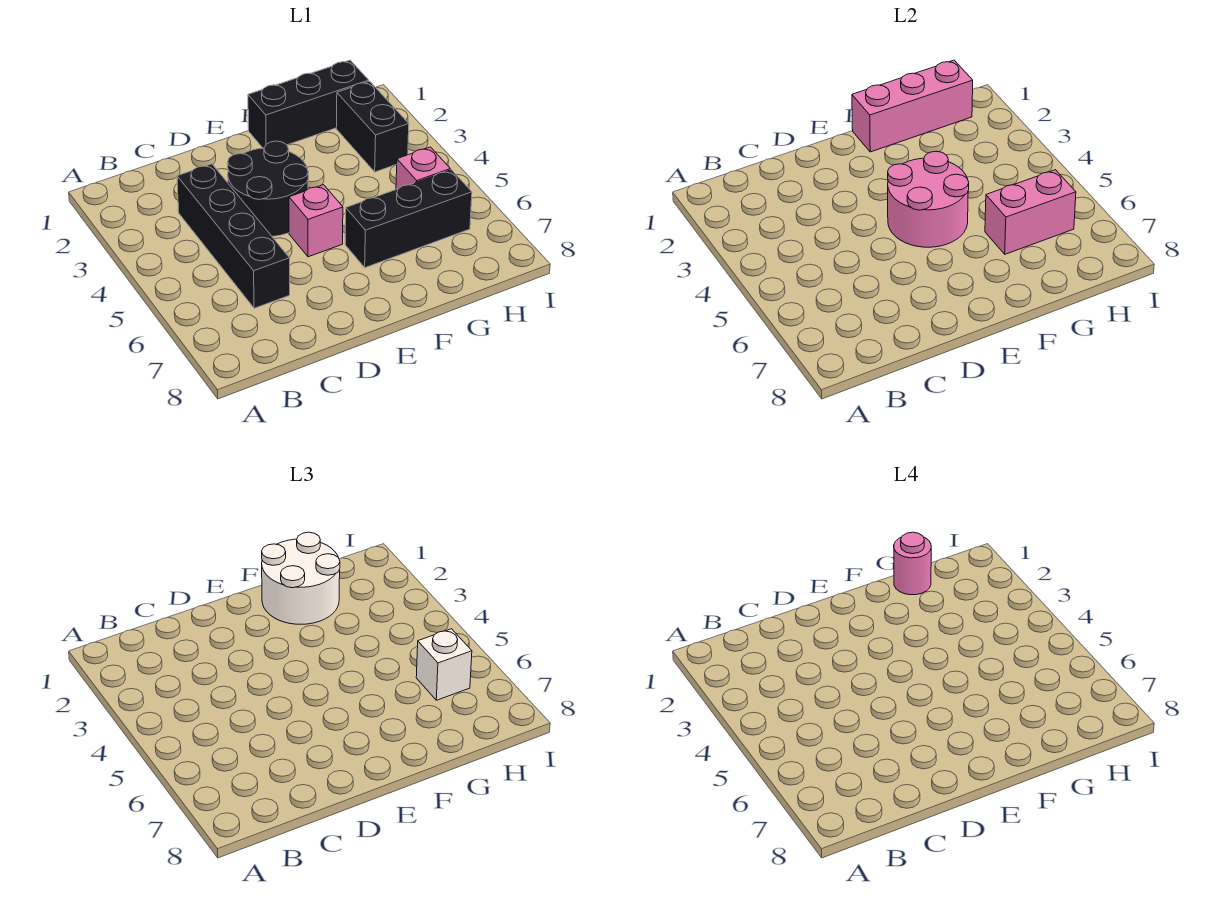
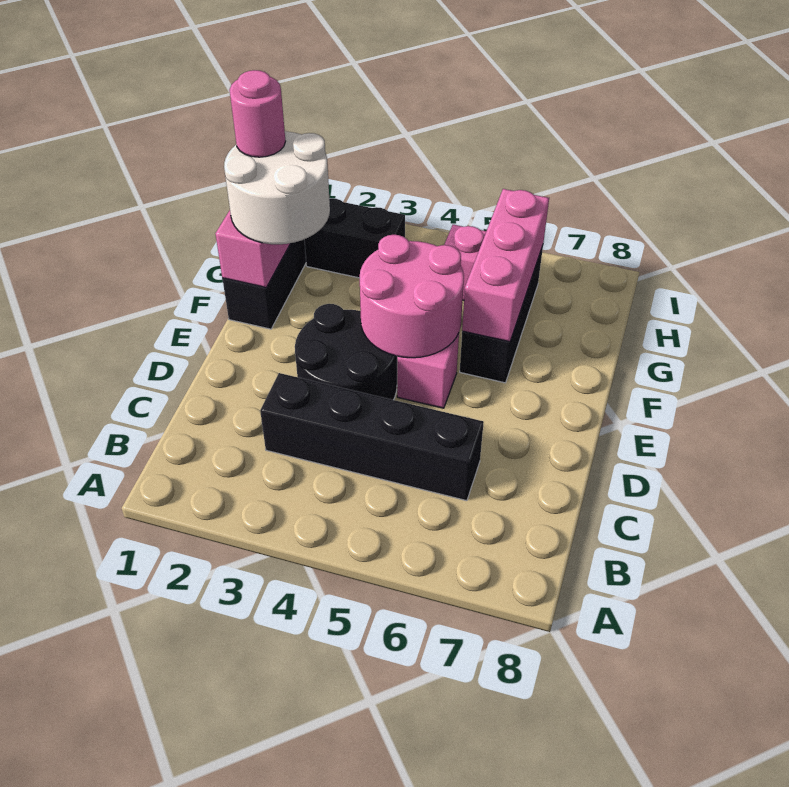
pink brick G6:H6 level 2 -> pink brick F6:H6 level 2
white brick H6 level 3 -> none

